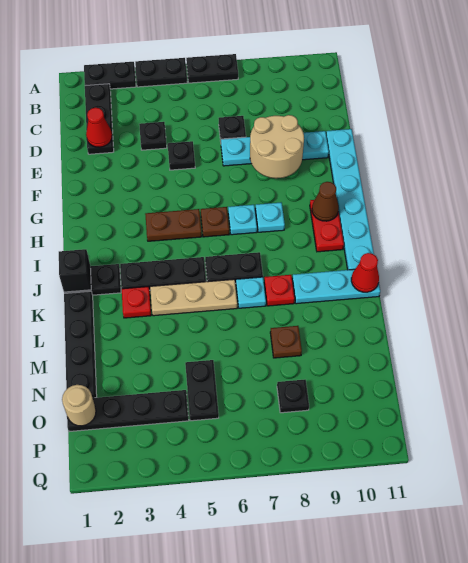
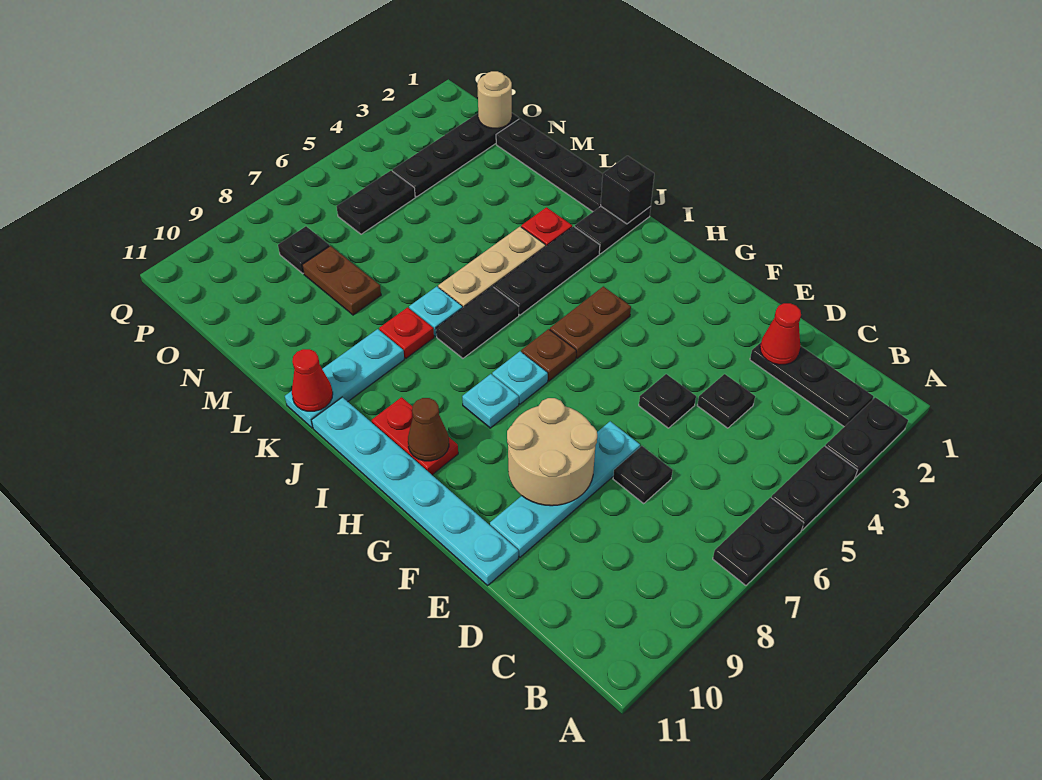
brown plate M8 level 1 -> brown plate M8:N8 level 1
black plate N5:O5 level 1 -> black plate O5:O6 level 1

